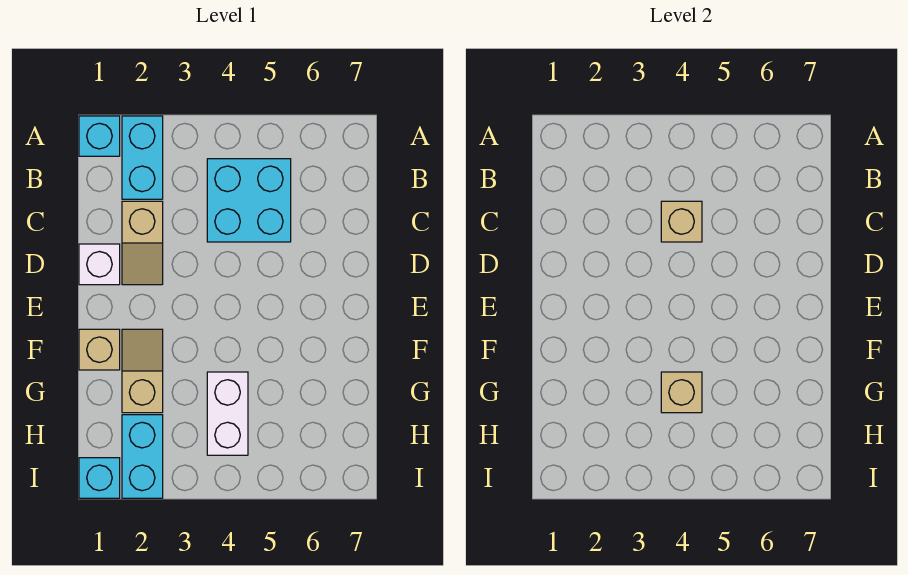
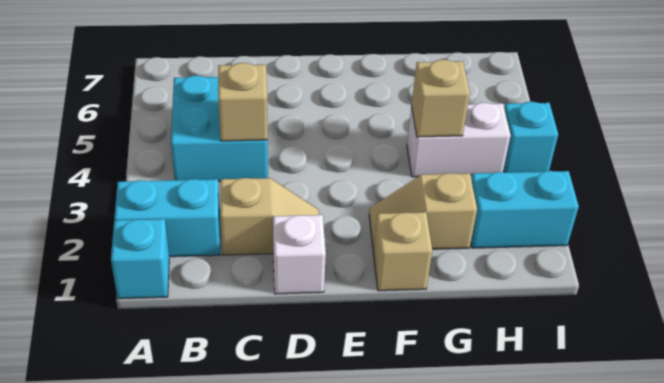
cyan brick I1 level 1 -> cyan brick I4 level 1

